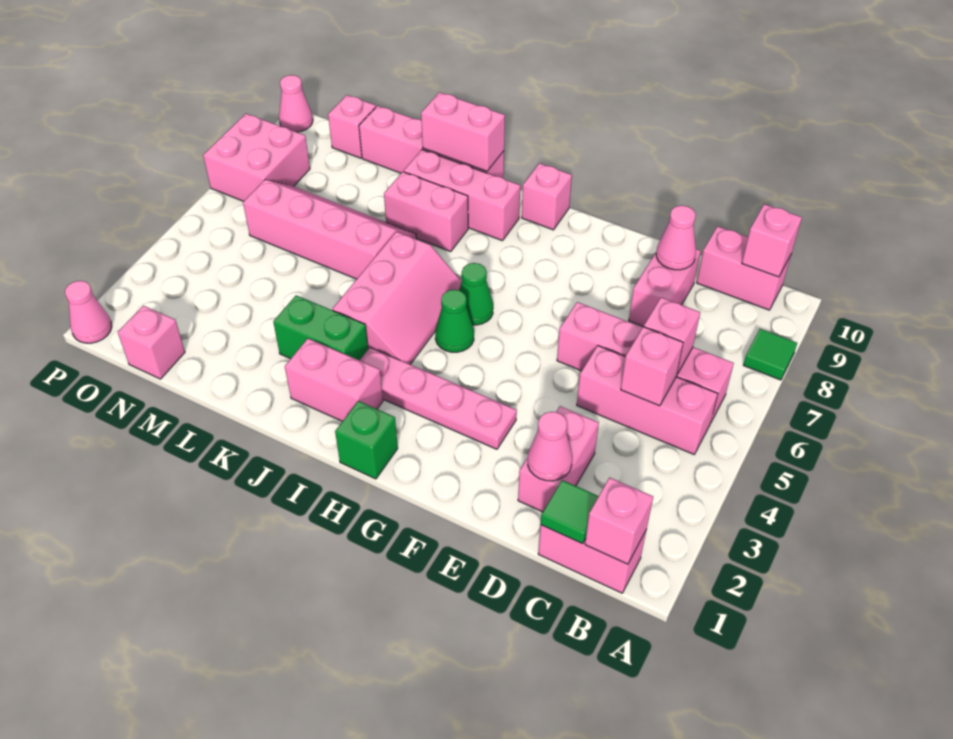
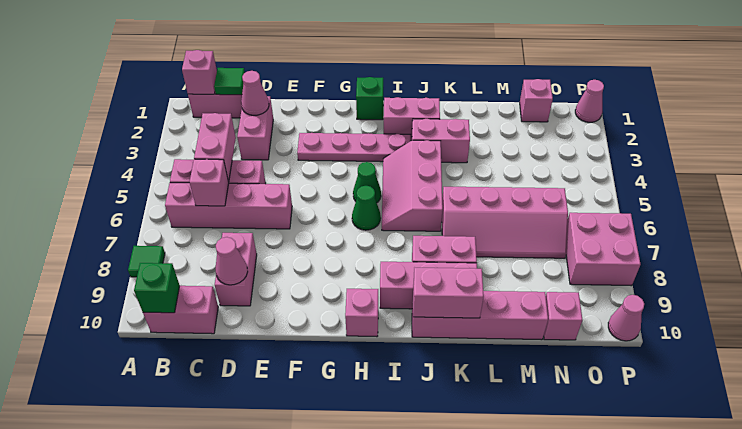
pink brick B10 level 2 -> green brick B10 level 2
pink brick C5 level 2 -> pink brick C4:C5 level 2
green brick J3:K3 level 1 -> pink brick J3:K3 level 1

